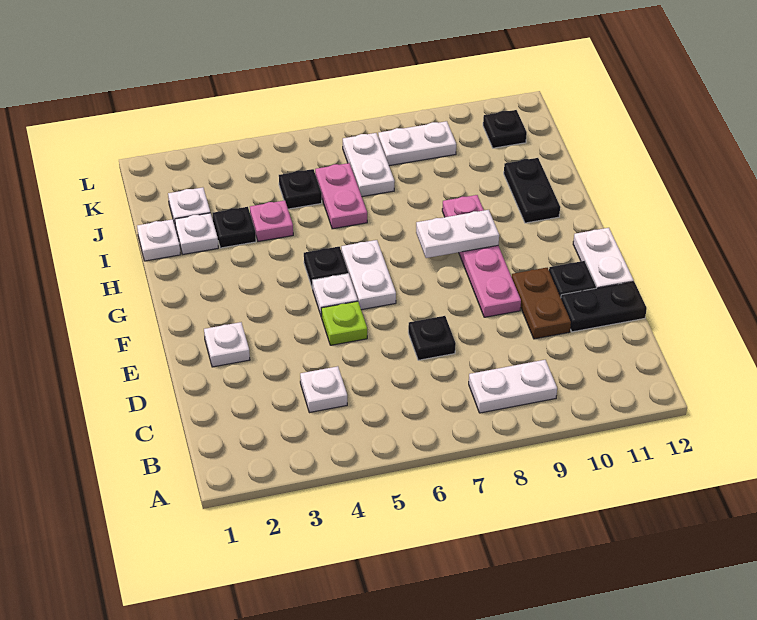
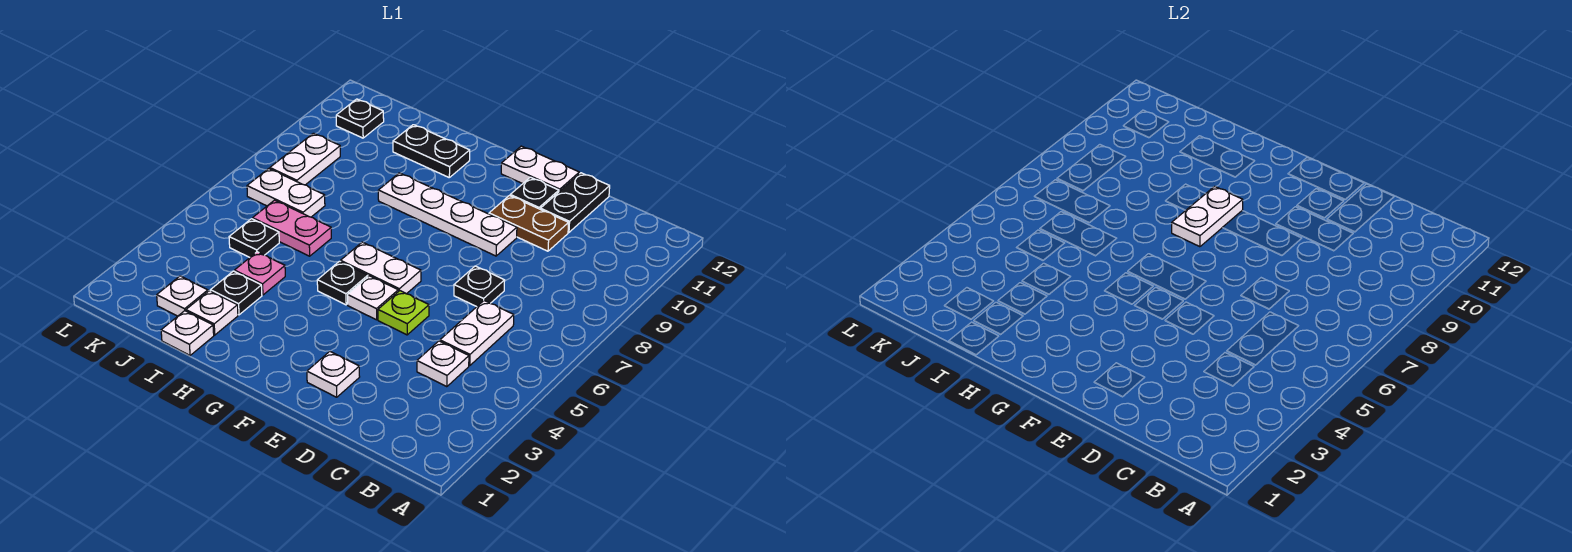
white plate B8:B9 level 1 -> white plate C5:C6 level 1
pink plate E9:H9 level 1 -> white plate E9:H9 level 1

